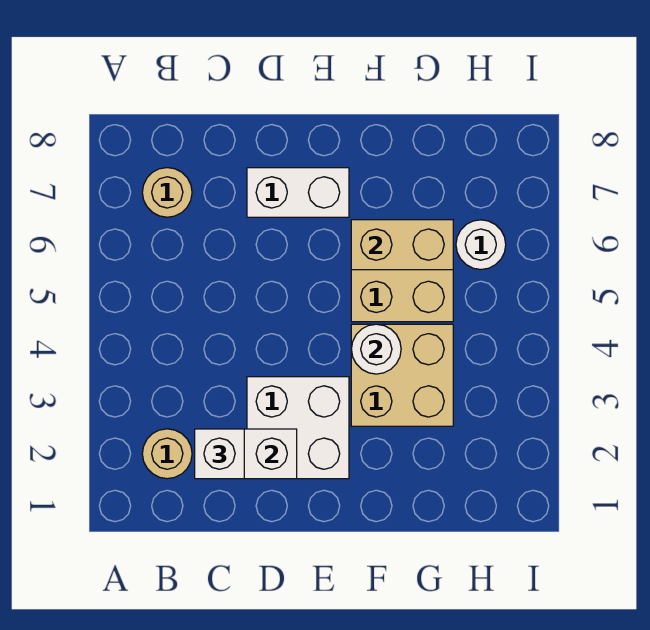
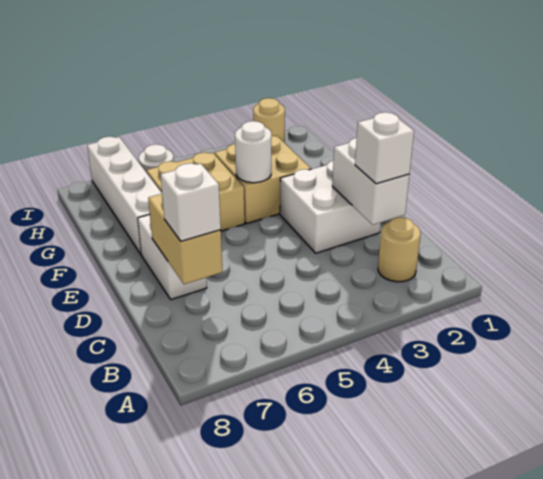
tan round brick B7 level 1 -> tan round brick I2 level 1
none -> white brick C7 level 3
tan brick F6:G6 level 2 -> tan brick C7:D7 level 2
none -> white brick F7:I7 level 1

